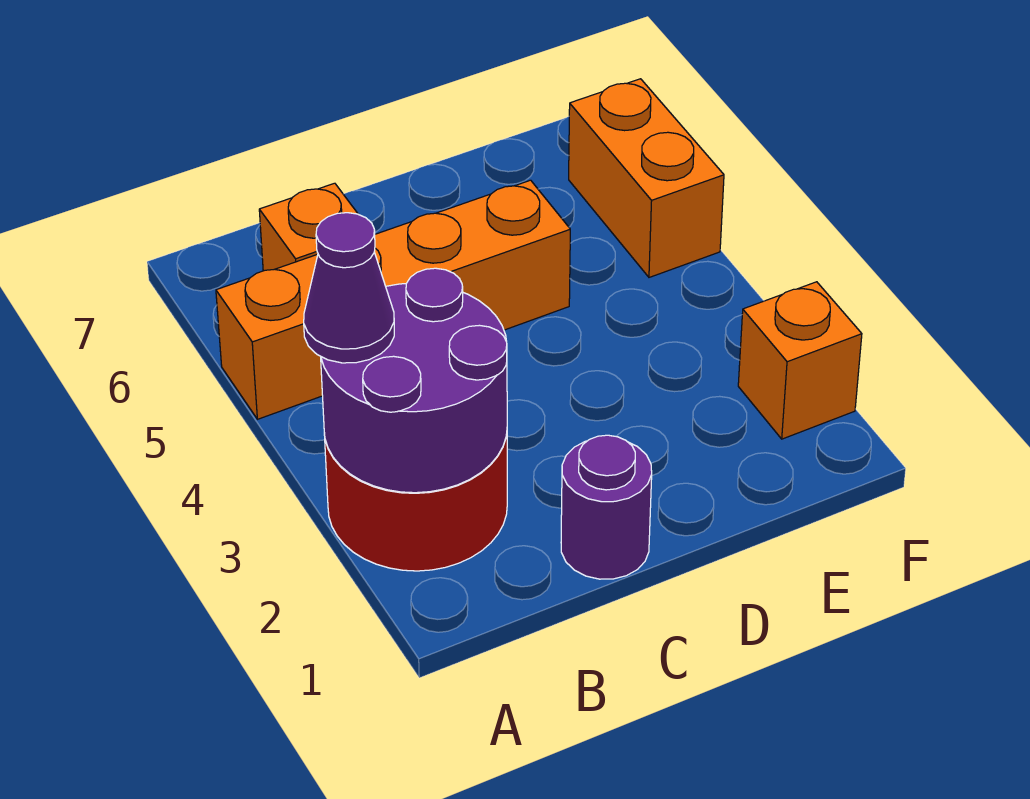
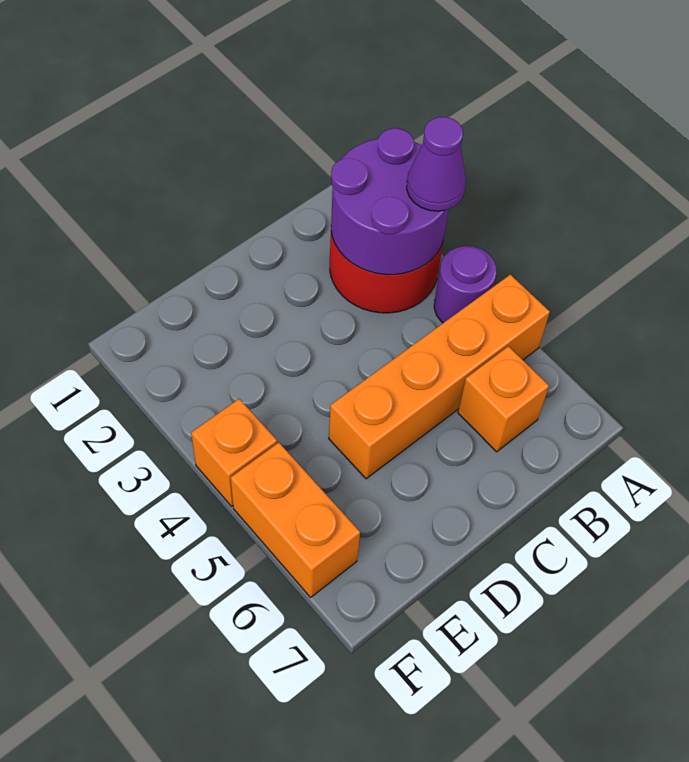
purple round brick C1 level 1 -> purple round brick A4 level 1
orange brick F2 level 1 -> orange brick F4 level 1

